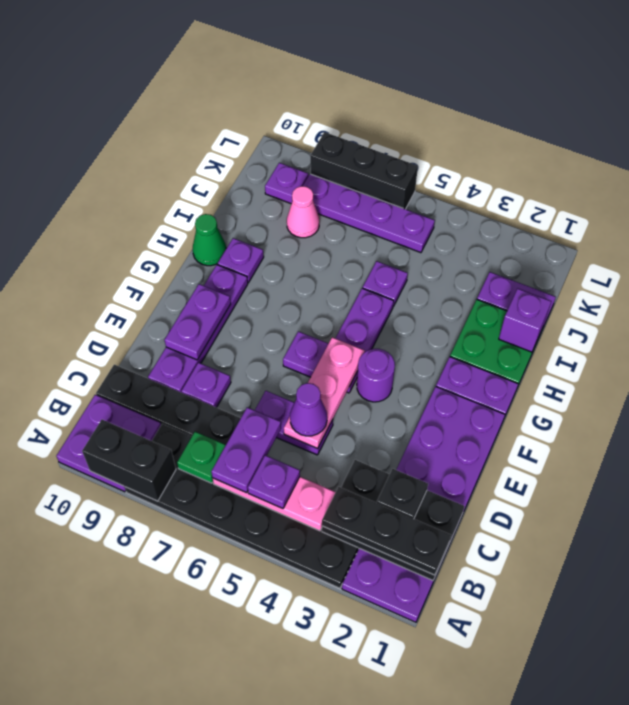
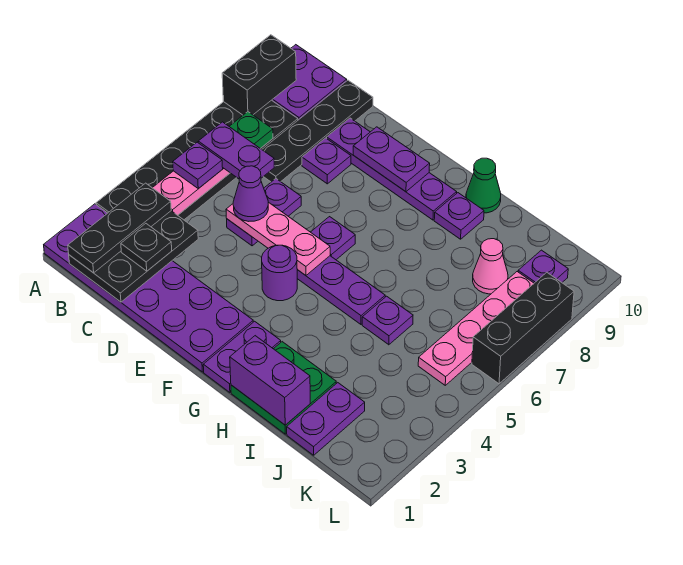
purple brick I1 level 2 -> purple brick H1:I1 level 2
purple plate K5:K8 level 1 -> pink plate K5:K8 level 1

